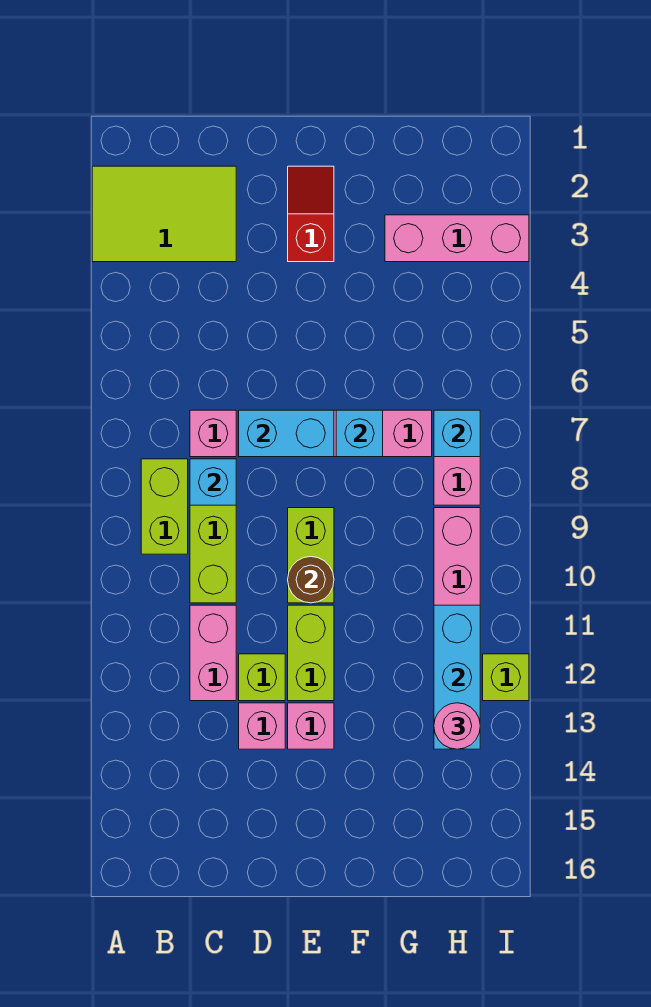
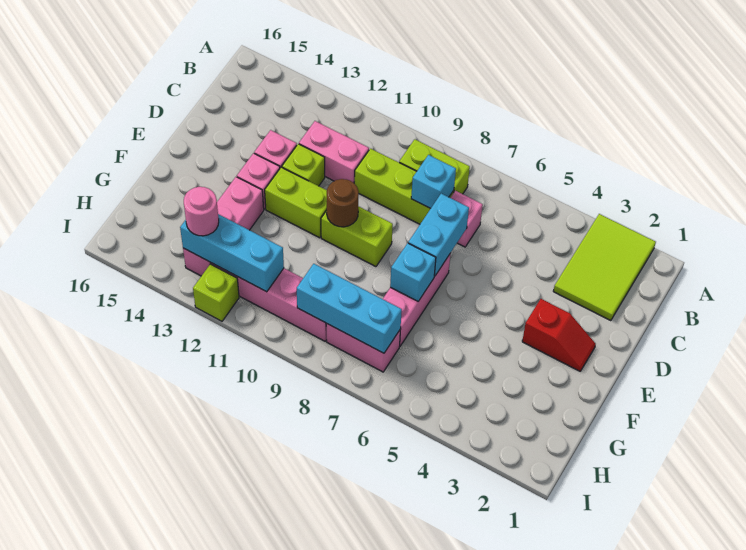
pink brick G3:I3 level 1 -> pink brick F13:H13 level 1
cyan brick H7 level 2 -> cyan brick H7:H9 level 2

